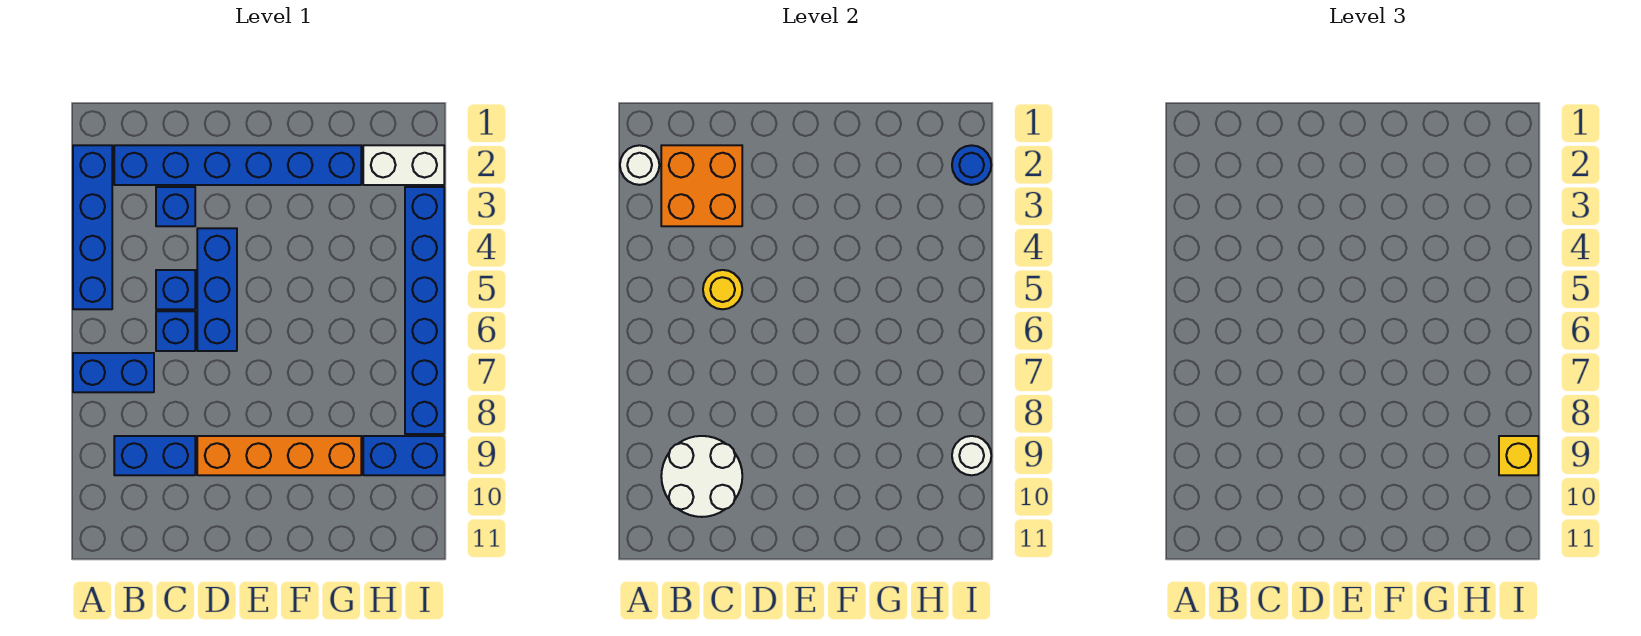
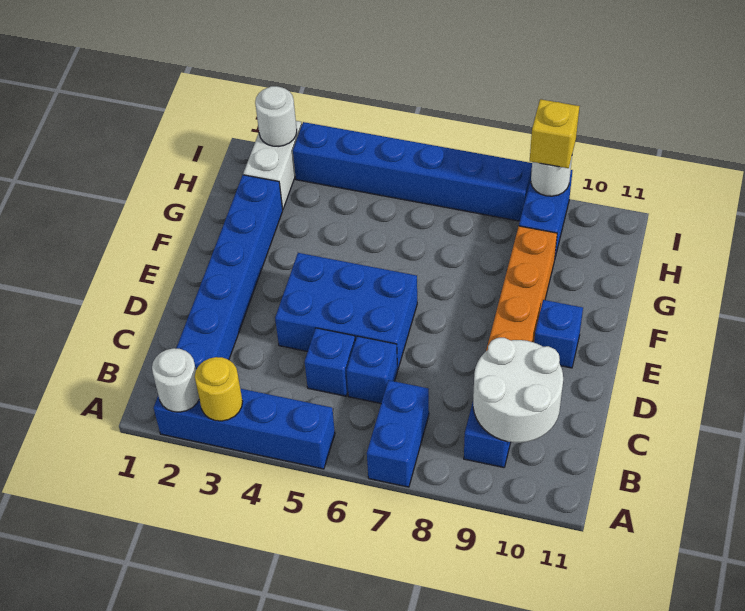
orange brick B2:C3 level 2 -> none
blue brick C3 level 1 -> blue brick E10 level 1
yellow round brick C5 level 2 -> yellow round brick A3 level 2
blue brick D4:D6 level 1 -> blue brick D4:E6 level 1
blue round brick I2 level 2 -> white round brick I2 level 2

